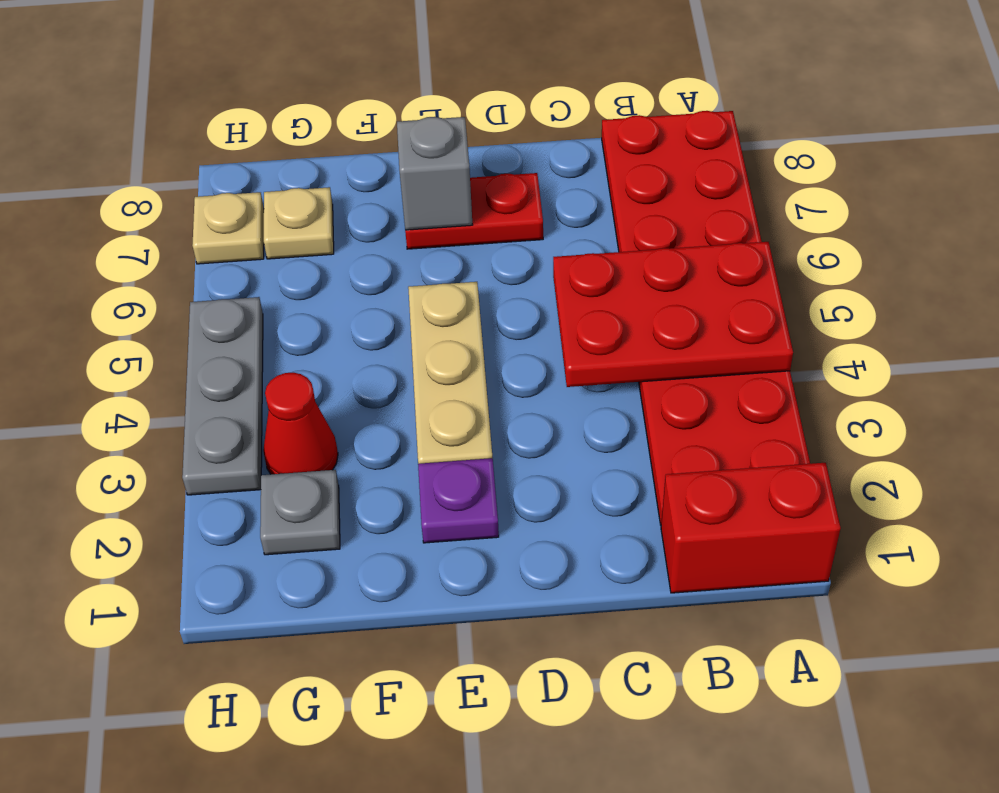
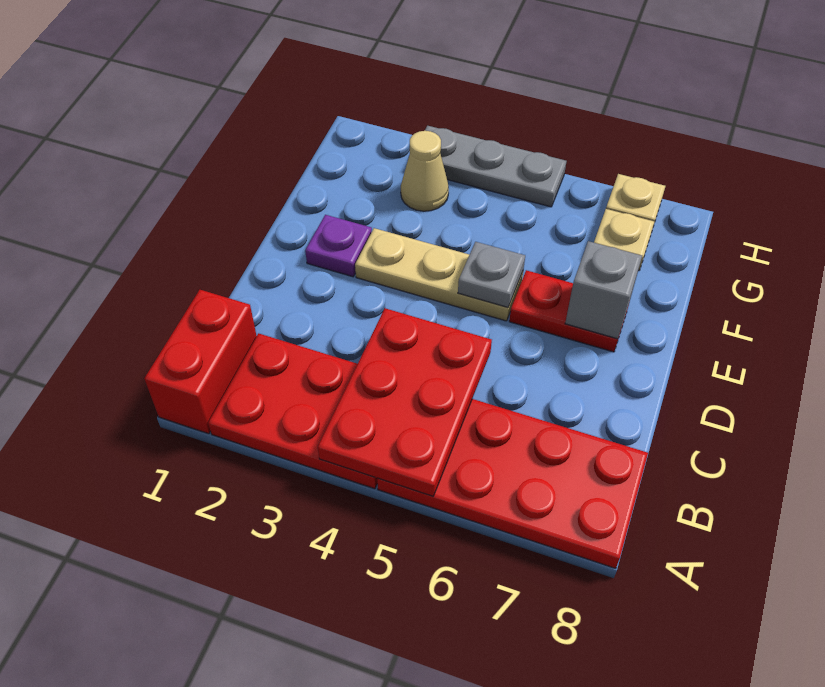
red plate D7:E7 level 1 -> red plate E6:E7 level 1
grey plate G2 level 1 -> grey plate E5 level 2
red cone G3 level 1 -> tan cone G3 level 1

